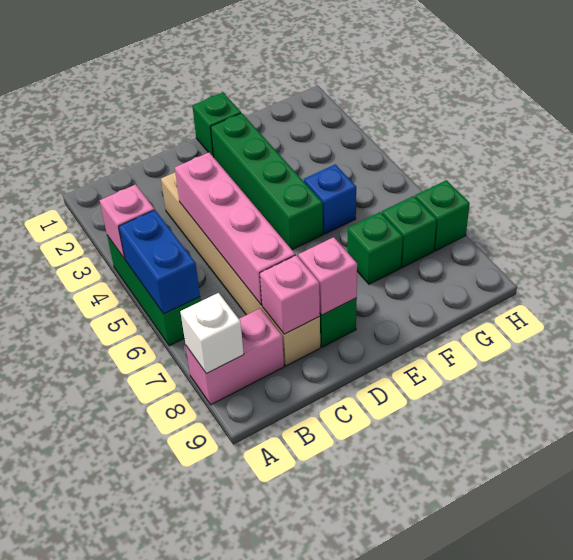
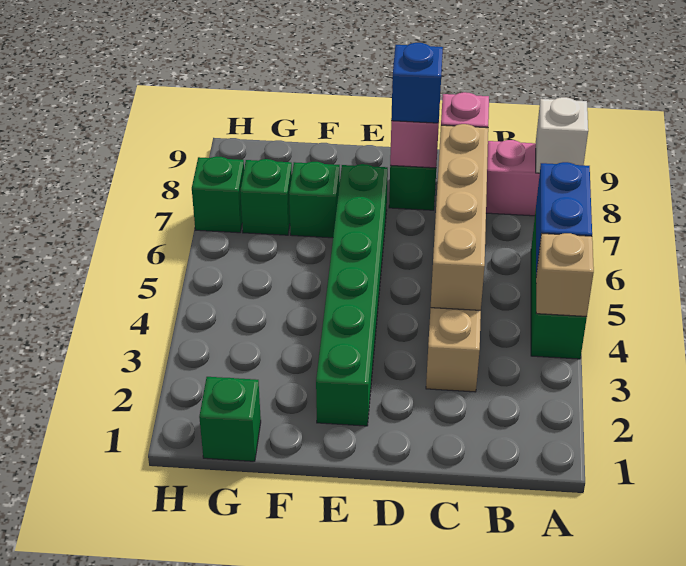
pink brick A4 level 2 -> tan brick A4 level 2
pink brick C4:C7 level 2 -> tan brick C4:C7 level 2
green brick E1 level 1 -> green brick G1 level 1
green brick E2:E5 level 1 -> green brick E2:E7 level 1
blue brick F5 level 1 -> blue brick D8 level 3

